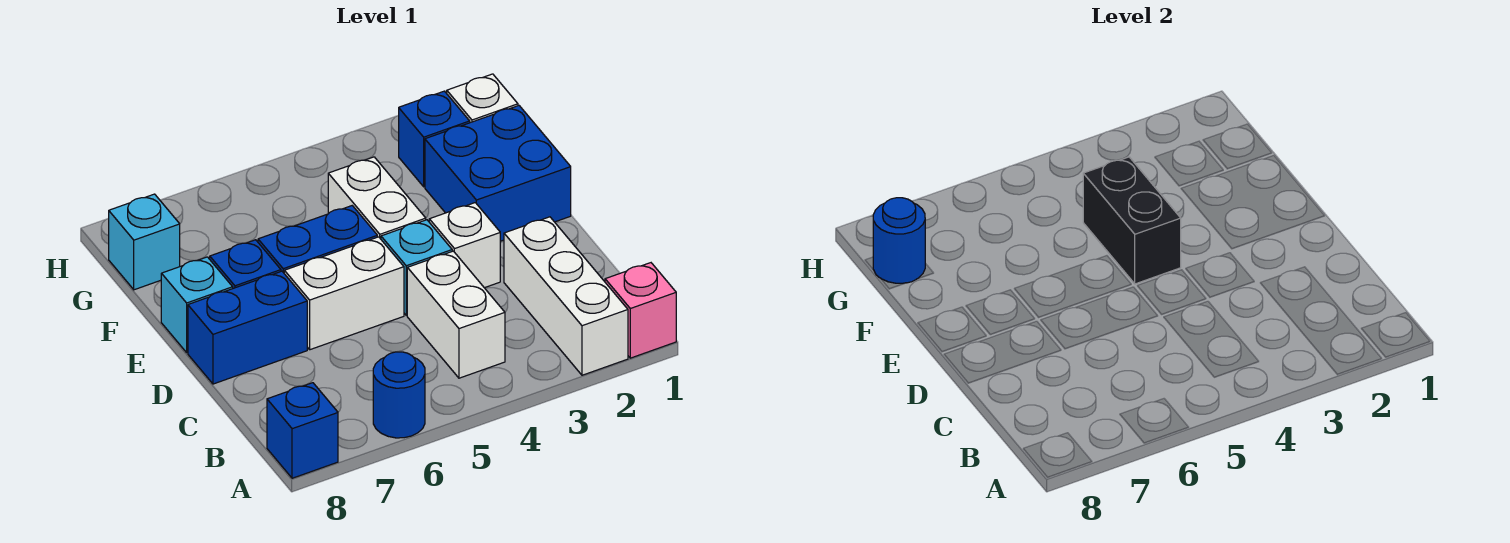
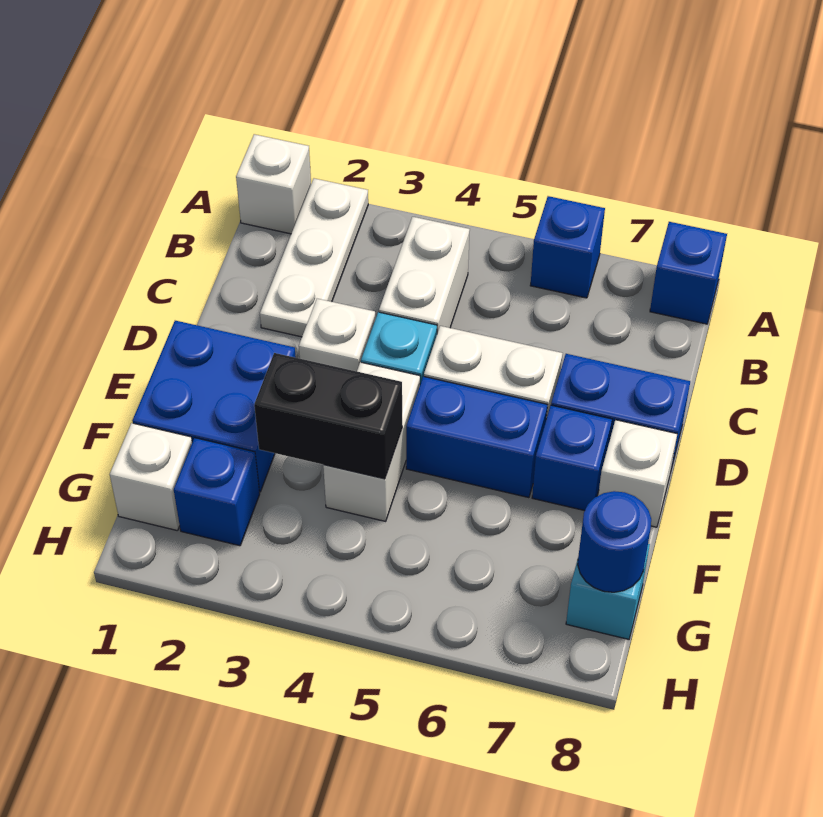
pink brick A1 level 1 -> white brick A1 level 1
white brick A2:C2 level 1 -> white plate A2:C2 level 1
blue round brick A6 level 1 -> blue brick A6 level 1
black brick E4:F4 level 2 -> black brick F3:F4 level 2
cyan brick E8 level 1 -> white brick E8 level 1

